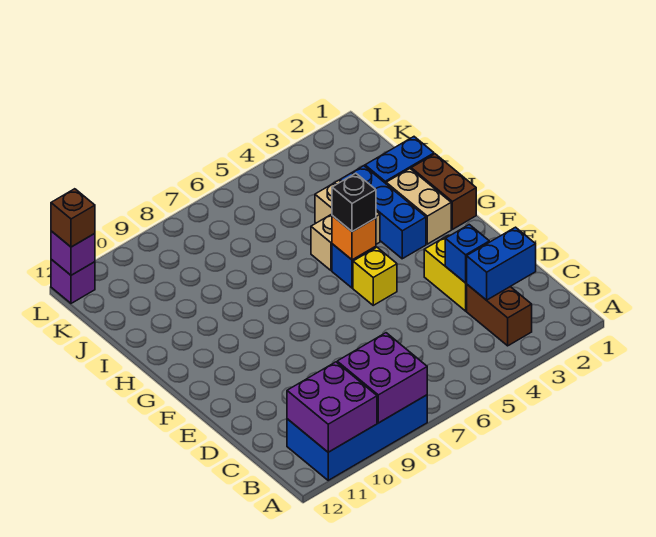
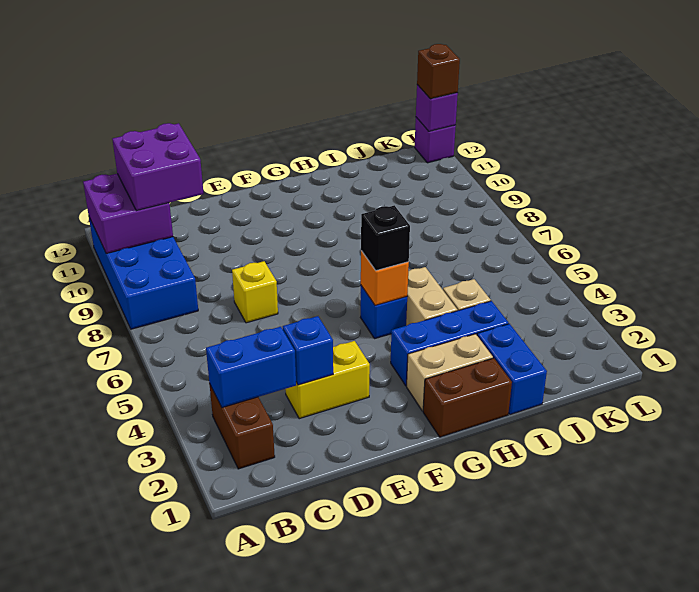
purple brick A8:B9 level 2 -> purple brick B10:C11 level 3
brown brick B3:C3 level 1 -> brown brick B2:B3 level 1
blue brick C2:C3 level 2 -> blue brick B3:C3 level 2
yellow brick F5 level 1 -> yellow brick D7 level 1

